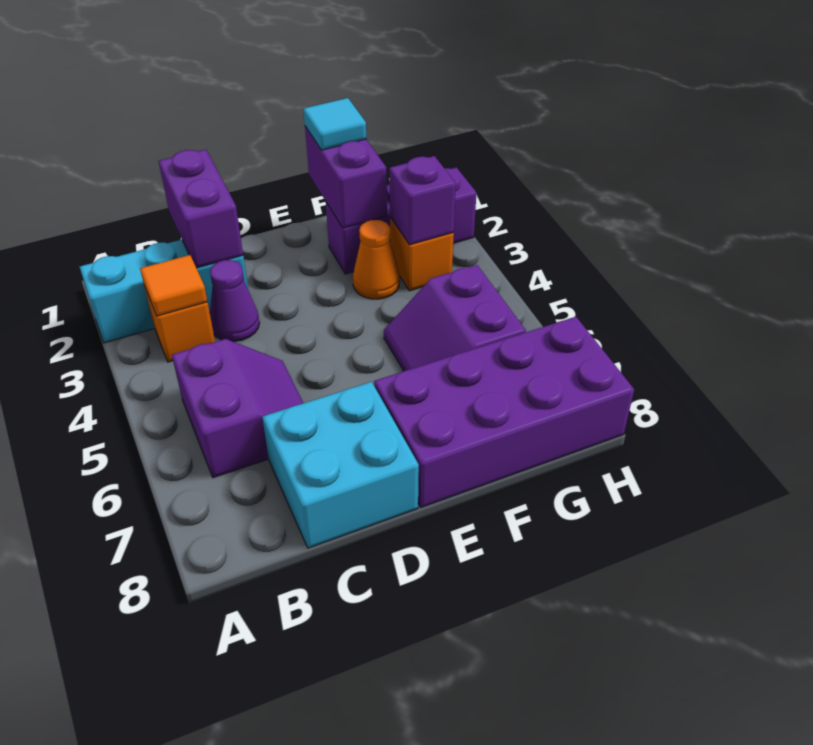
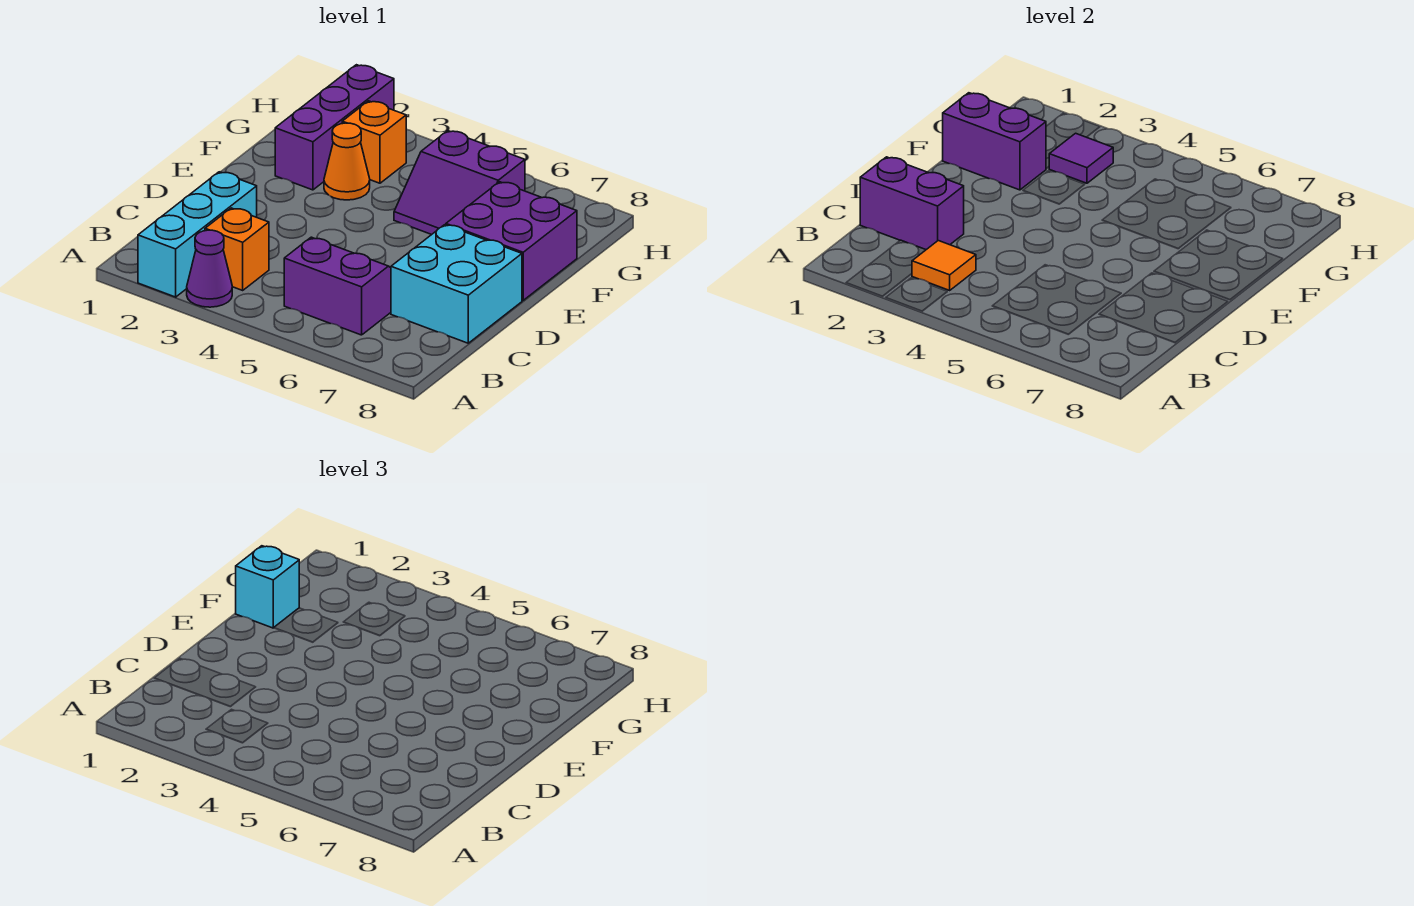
purple cone C3 level 1 -> purple cone A3 level 1
purple brick E7:H8 level 1 -> purple brick E7:F8 level 1
cyan tile F1 level 3 -> cyan brick F1 level 3
purple brick G3 level 2 -> purple tile G3 level 2

